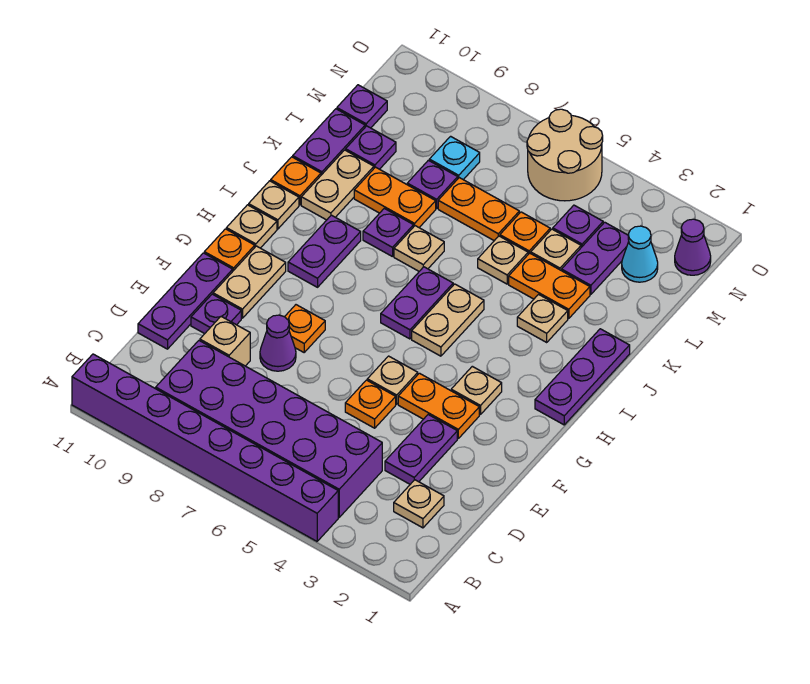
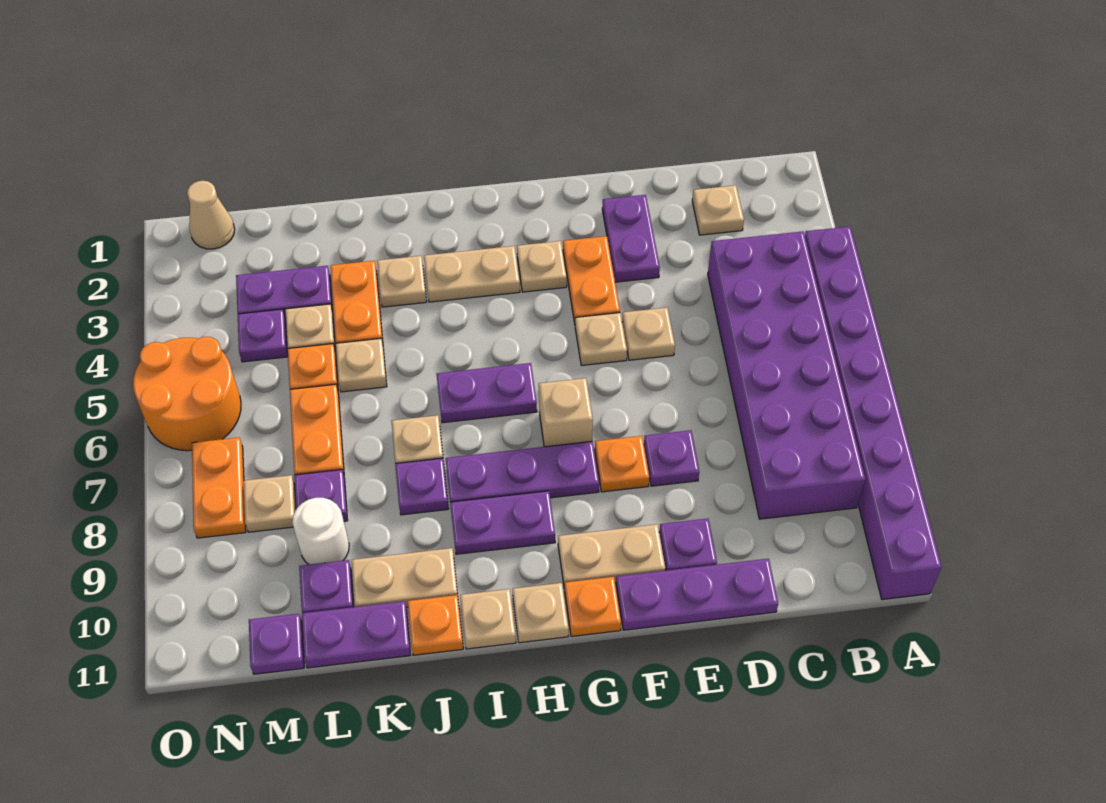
purple plate D3:E3 level 1 -> purple plate E2:E3 level 1
tan brick D9 level 1 -> tan brick G7 level 1
orange plate E5 level 1 -> tan plate E5 level 1
purple cone E8 level 1 -> purple plate E8 level 1
purple plate H1:J1 level 1 -> purple plate G8:I8 level 1
tan plate H5:I5 level 1 -> tan plate H3:I3 level 1
orange plate K8:K9 level 1 -> orange plate N7:N8 level 1
none -> white round brick L9 level 1
cyan cone M2 level 1 -> none
cyan plate M8 level 1 -> tan plate M8 level 1
purple cone N1 level 1 -> tan cone N1 level 1
tan round brick N5:O6 level 1 -> orange round brick N5:O6 level 1

